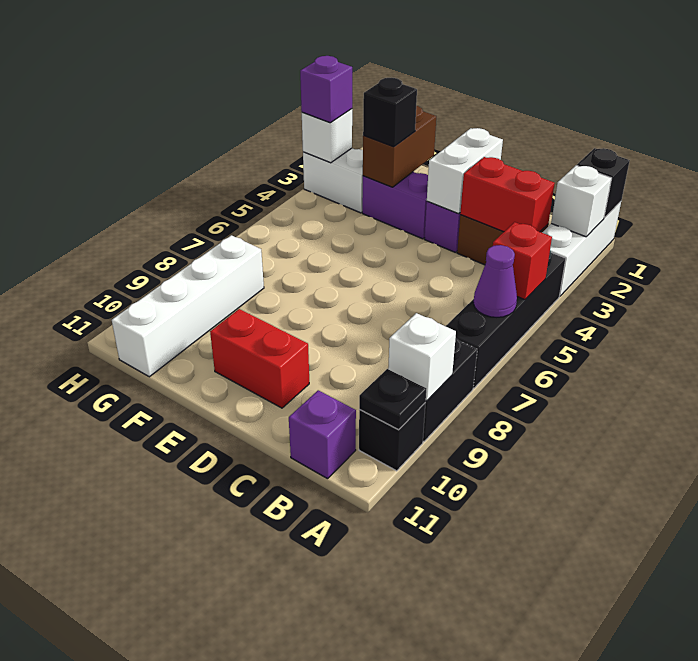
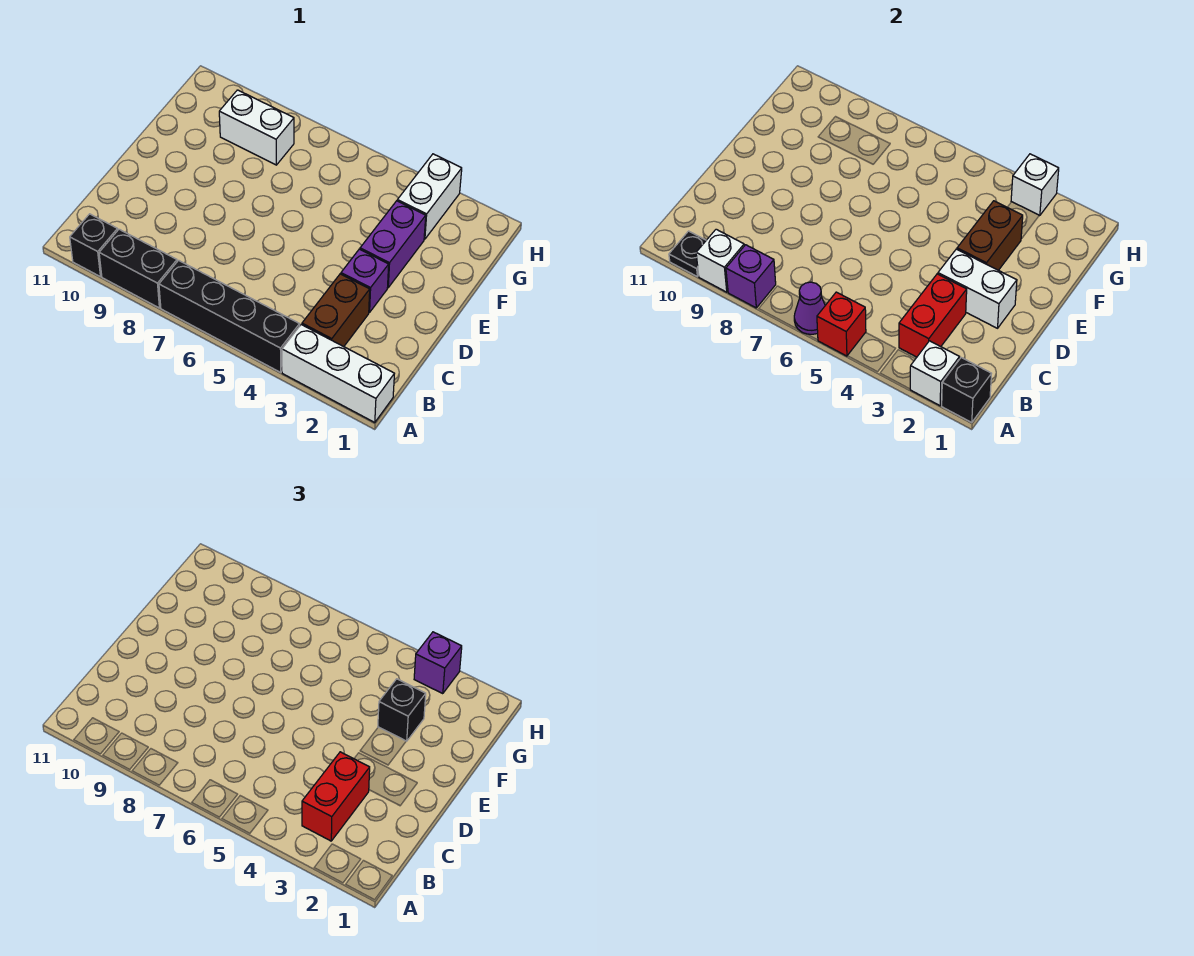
purple brick B11 level 1 -> purple brick A8 level 2
red brick D10:E10 level 1 -> red brick B3:C3 level 3
brown brick F2:F3 level 2 -> brown brick E3:F3 level 2
white brick G8:G11 level 1 -> white brick G8:G9 level 1

